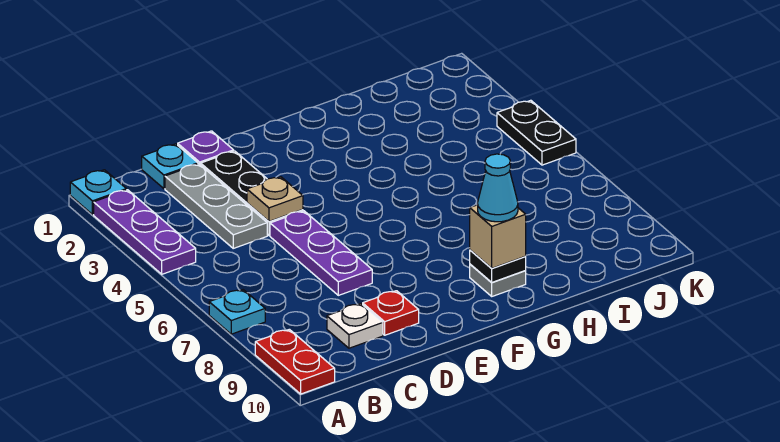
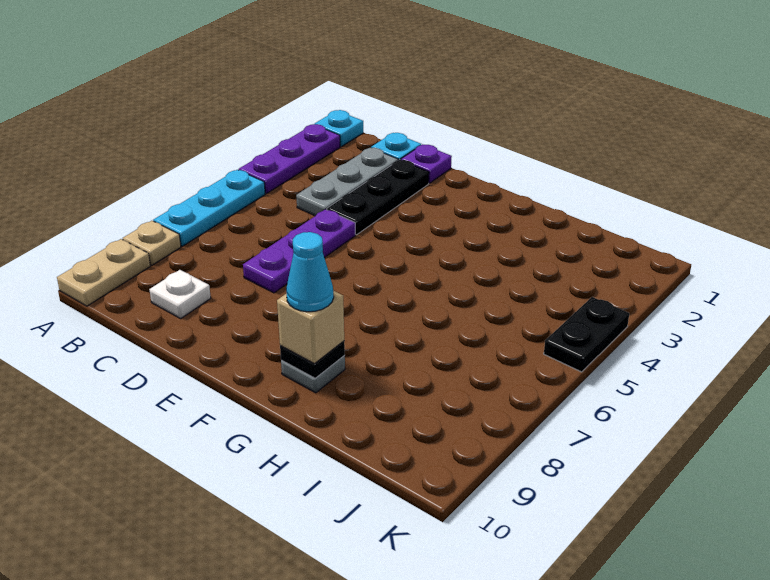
cyan plate A7 level 1 -> cyan plate A5:A7 level 1
red plate A9:A10 level 1 -> tan plate A9:A10 level 1
tan plate D4 level 2 -> tan plate A8 level 1
red plate D9 level 1 -> none

